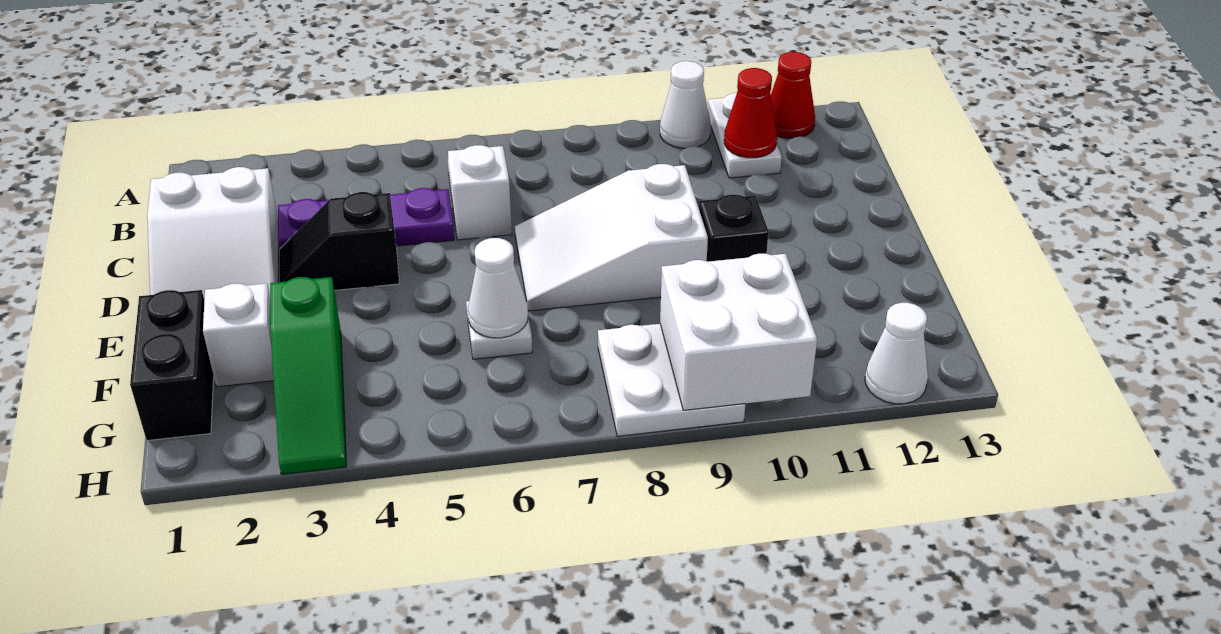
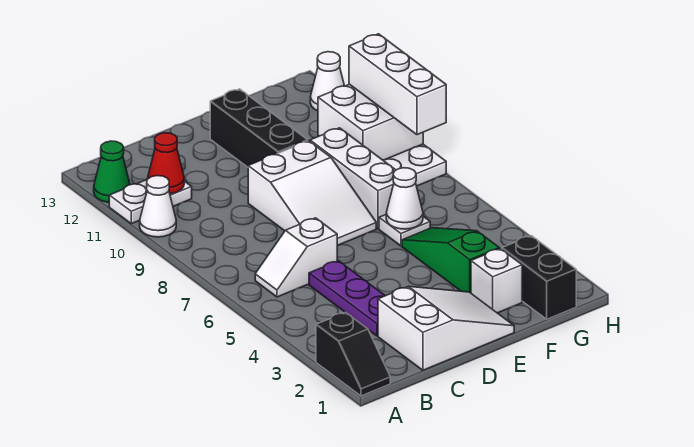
red cone A12 level 1 -> green cone A12 level 1
black slope D3:D4 level 1 top 4 -> black slope A1:A2 level 1 top 2
black brick E10 level 1 -> black brick E10:E12 level 1
black brick F1:G1 level 1 -> black brick G1:G2 level 1
green slope F3:H3 level 1 top F -> green slope F3:F5 level 1 top 3
none -> white brick F7:F9 level 1
none -> white brick H8:H10 level 3

